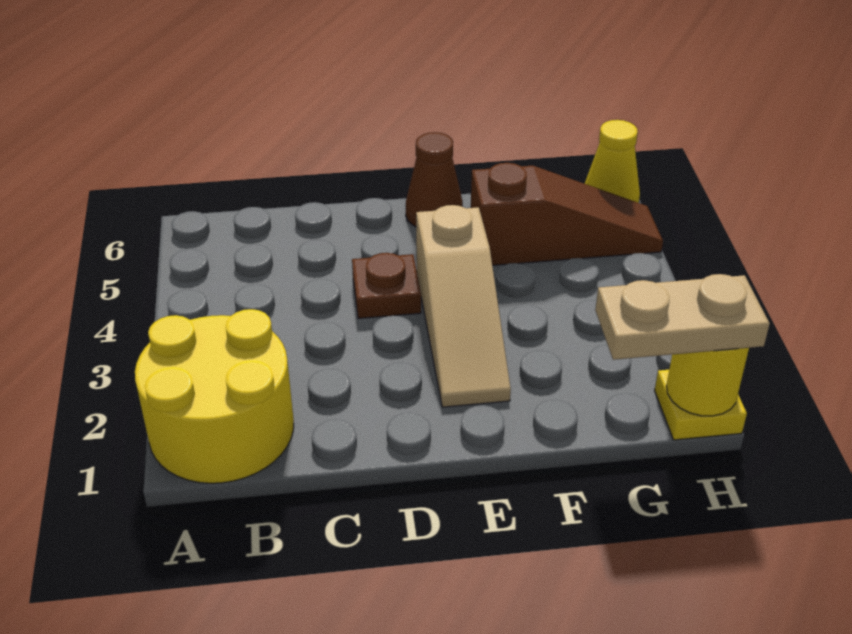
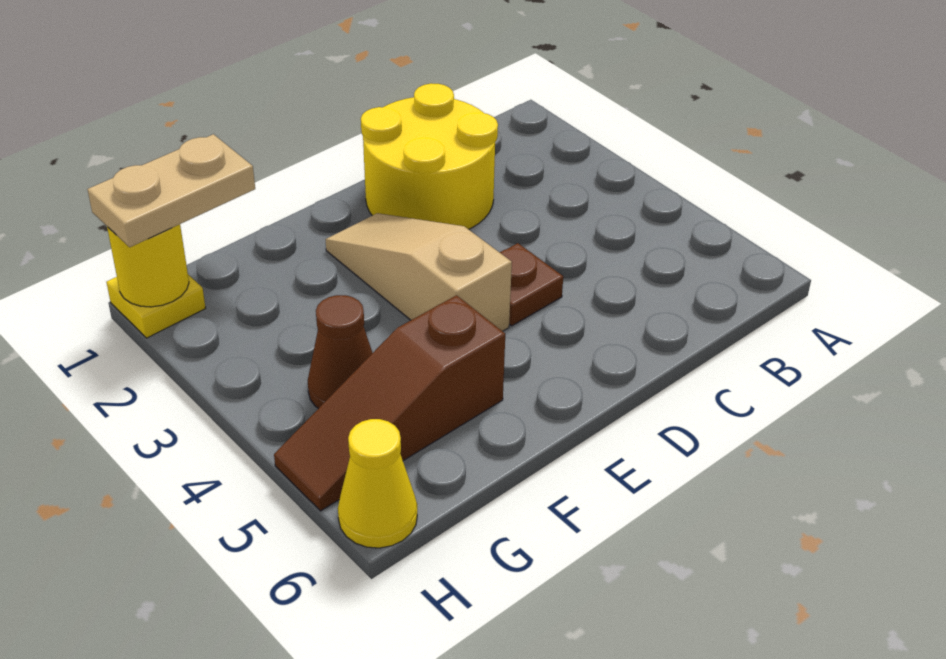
yellow round brick A1:B2 level 1 -> yellow round brick C1:D2 level 1
brown cone E6 level 1 -> brown cone G4 level 1

